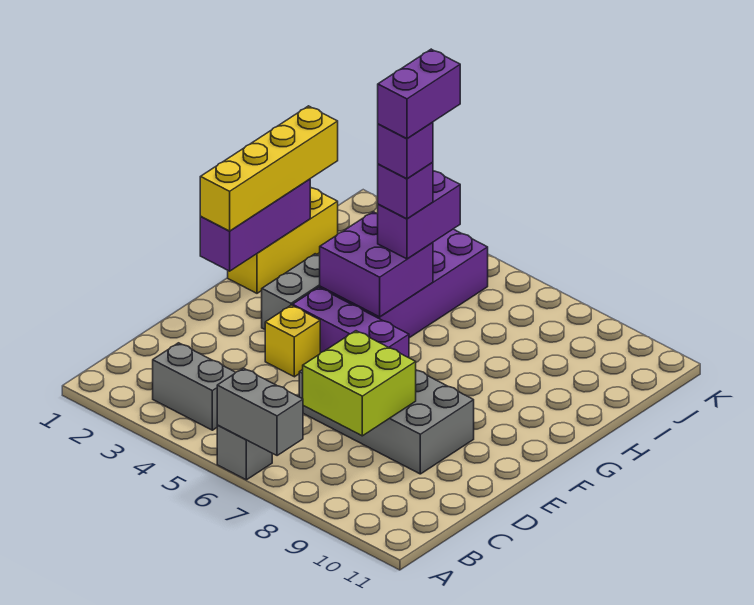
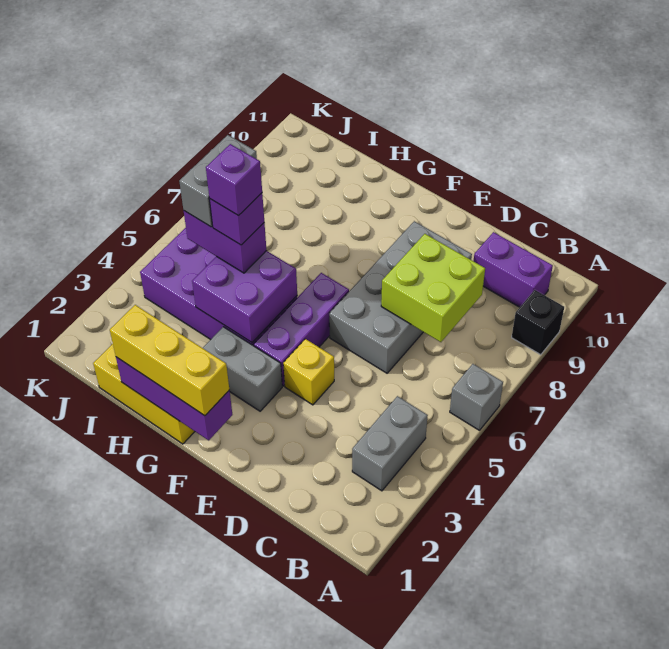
grey brick A6:A7 level 2 -> grey brick I5:I6 level 4
none -> black brick A9 level 1
yellow brick F1:I1 level 3 -> yellow brick F1:H1 level 3
purple brick H5:I5 level 6 -> purple brick B10:C10 level 1

